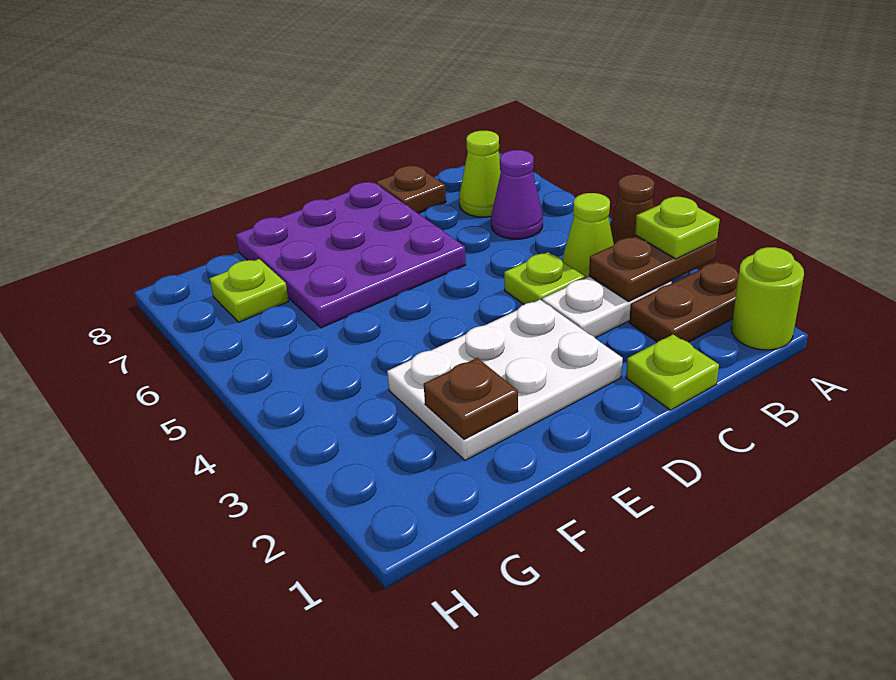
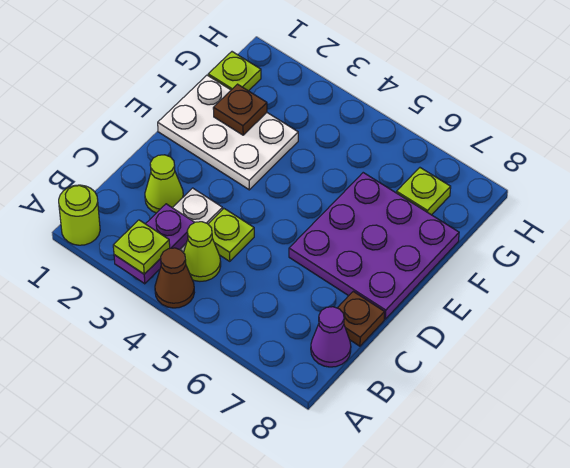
brown plate A2:B2 level 1 -> none
brown plate A3:B3 level 2 -> purple plate A3:B3 level 2
purple cone B6 level 1 -> purple cone B8 level 1
lime cone B7 level 1 -> lime cone C2 level 1
lime plate C1 level 1 -> lime plate G1 level 1
white plate D2:F3 level 1 -> white plate E1:F3 level 1

